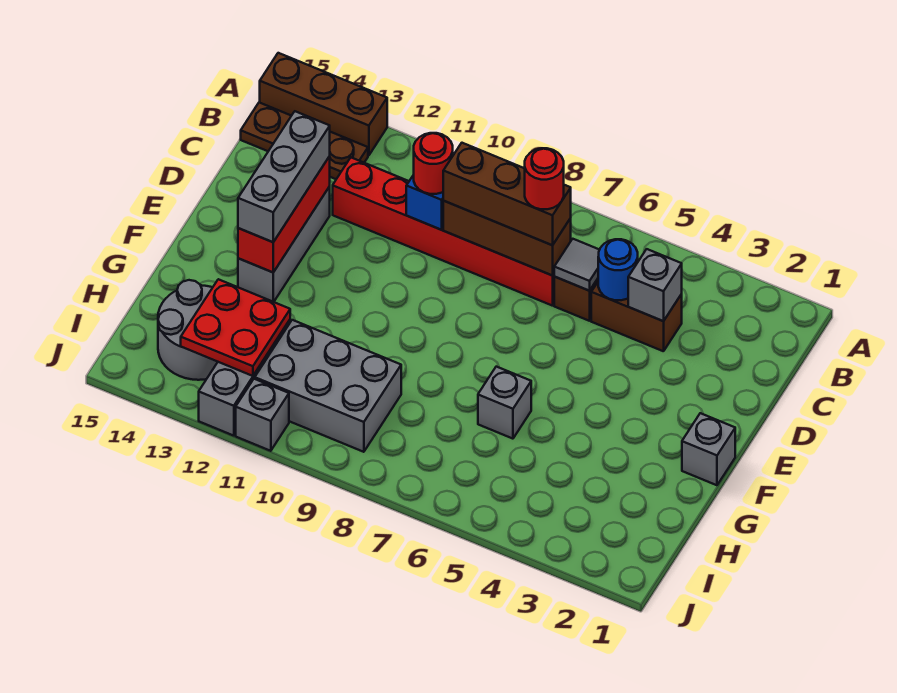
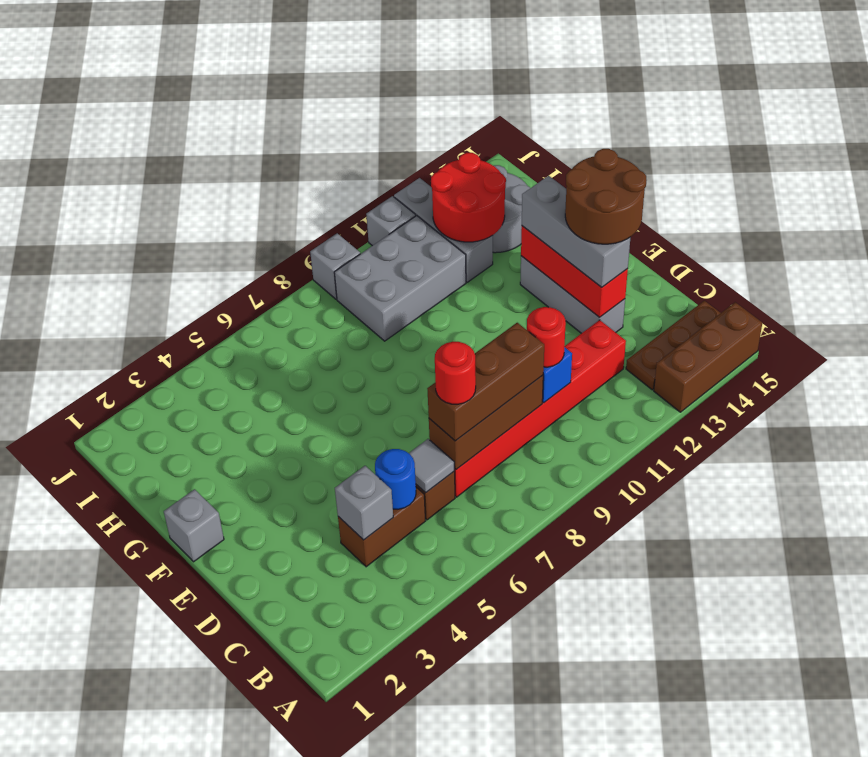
none -> brown round brick D13:E14 level 4
grey brick G6 level 1 -> grey brick J9 level 1
red plate H12:I13 level 2 -> red round brick H12:I13 level 2

